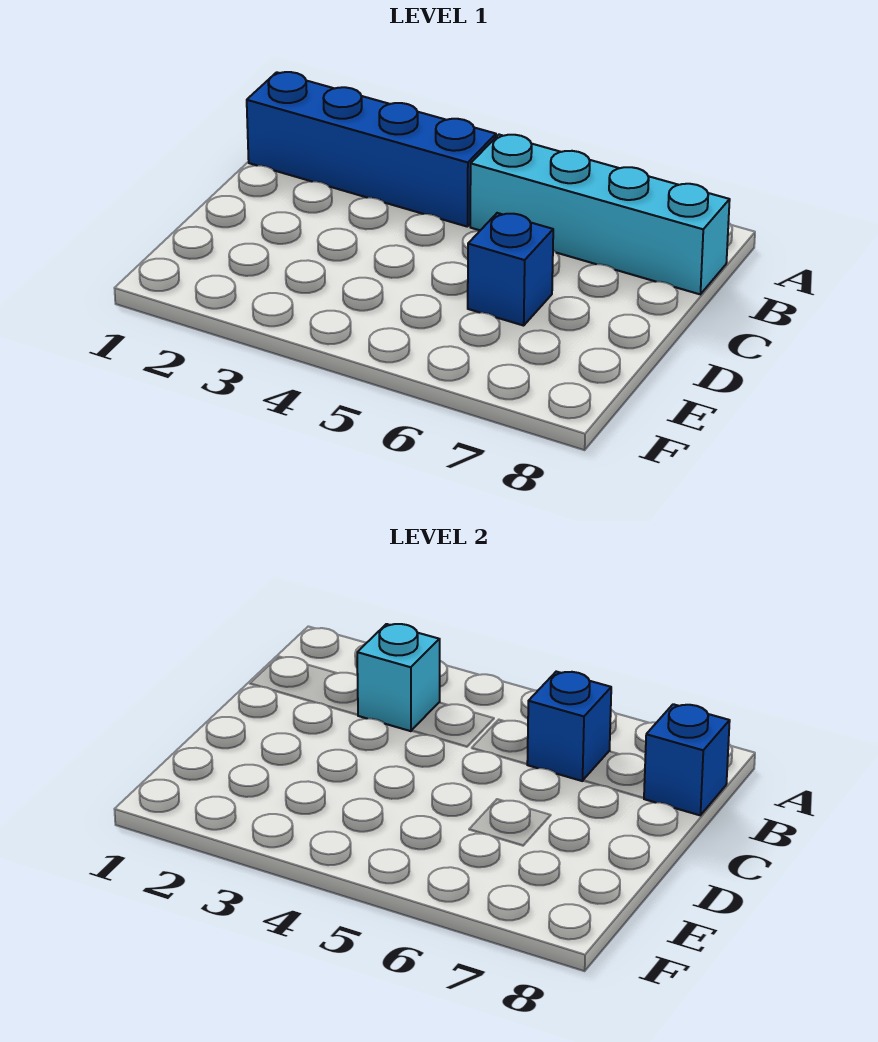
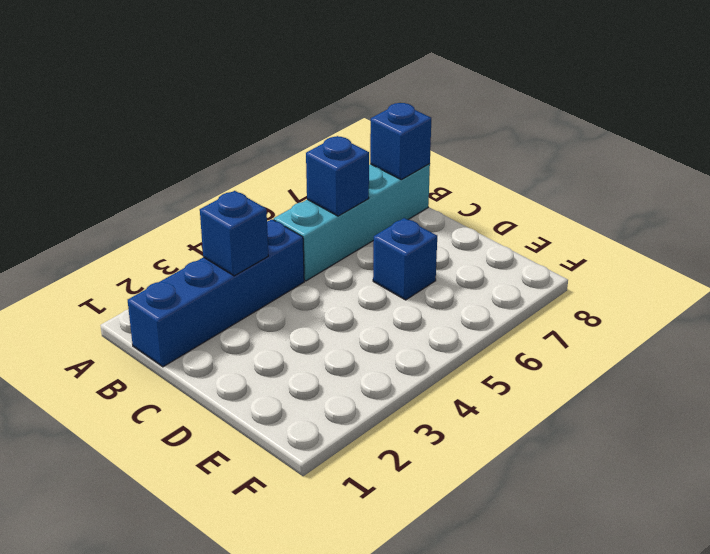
cyan brick B3 level 2 -> blue brick B3 level 2

